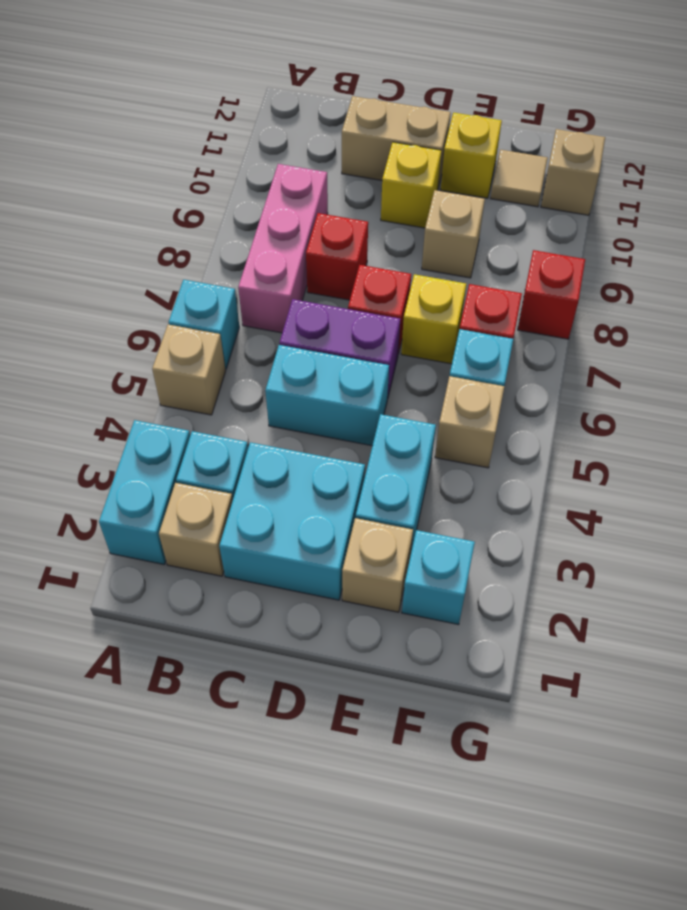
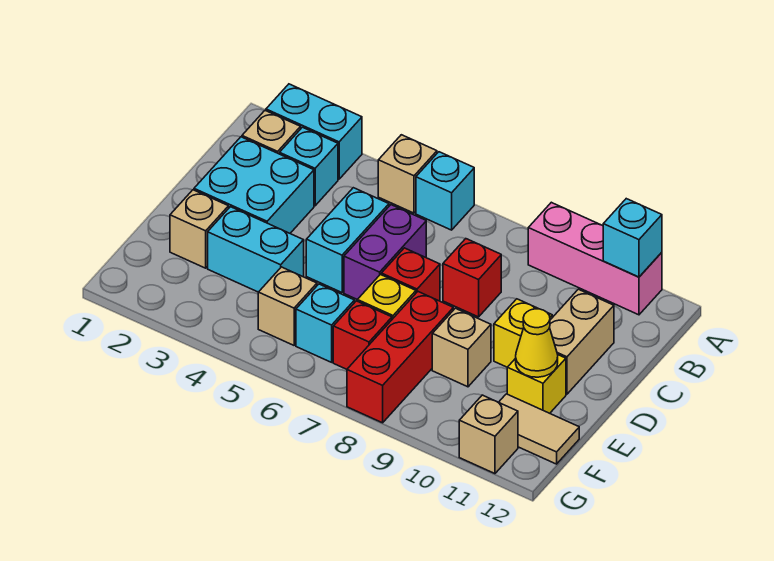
pink brick B7:B9 level 1 -> pink brick A9:A11 level 1
none -> yellow cone E11 level 2
cyan brick F2 level 1 -> cyan brick A11 level 2
tan tile F11 level 1 -> tan tile F11:F12 level 1
red brick G8 level 1 -> red brick E8:G8 level 1

